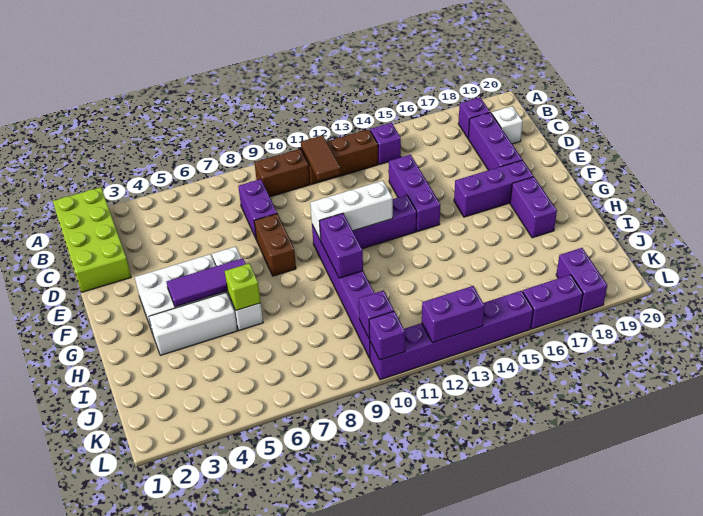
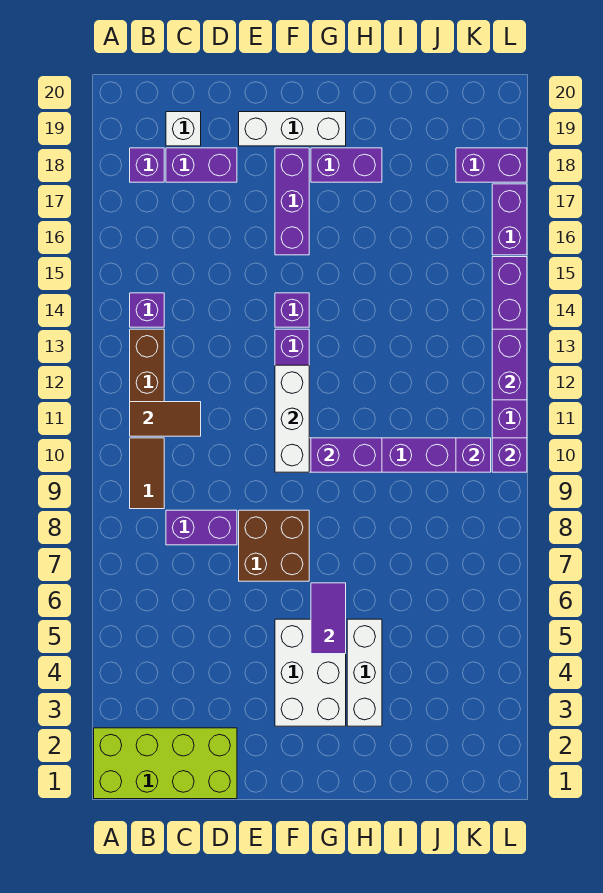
brown brick B9:B10 level 1 -> brown tile B9:B10 level 1
purple brick C18:E18 level 1 -> purple brick C18:D18 level 1
purple brick D14:F14 level 1 -> purple brick F14 level 1
brown brick E8:F8 level 1 -> brown brick E7:F8 level 1
white brick F6:H6 level 1 -> white brick E19:G19 level 1
purple tile G4:G6 level 2 -> purple tile G5:G6 level 2
lime brick H6 level 2 -> none

